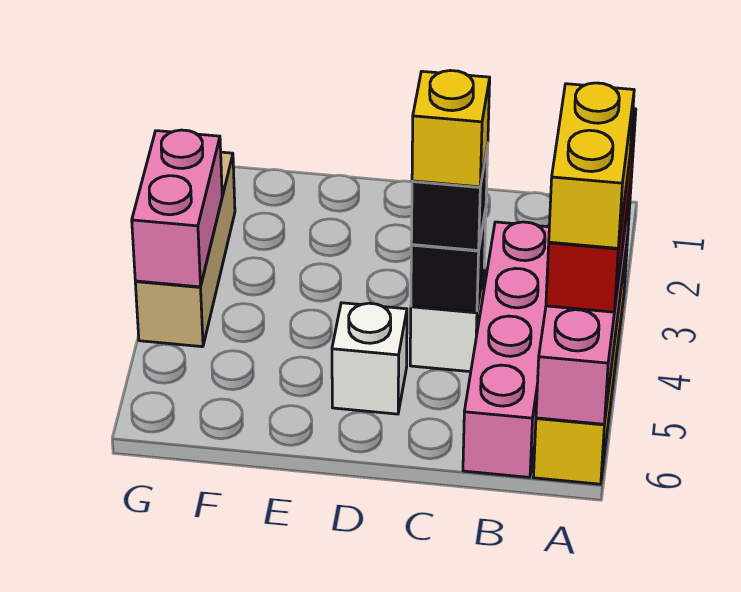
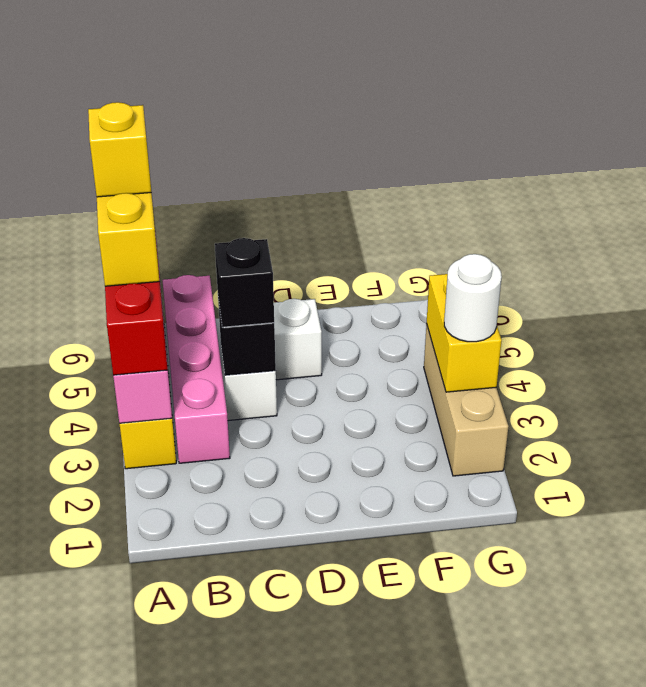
yellow brick C4 level 4 -> yellow brick A5 level 5
pink brick G3:G4 level 2 -> yellow brick G3:G4 level 2
none -> white round brick G3 level 3

